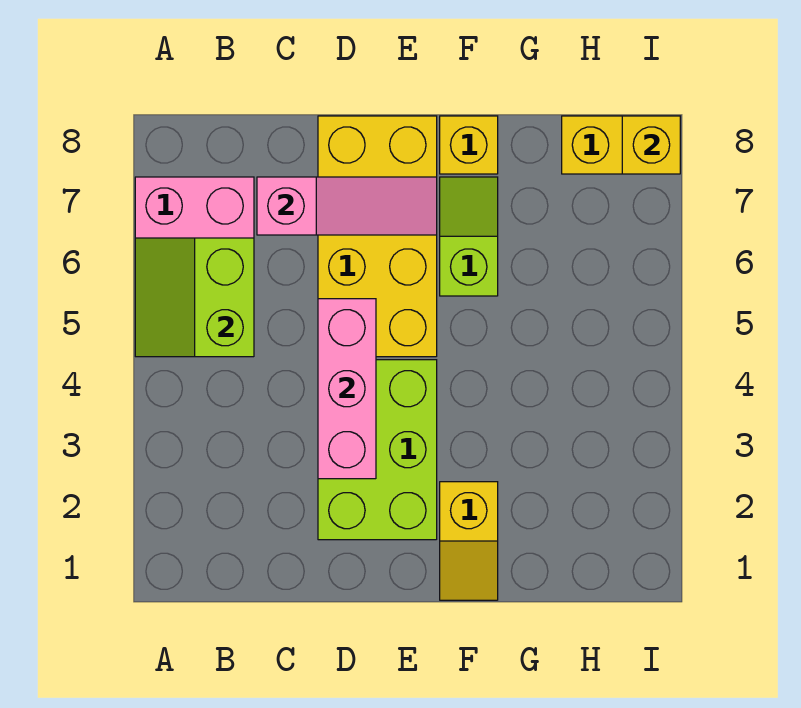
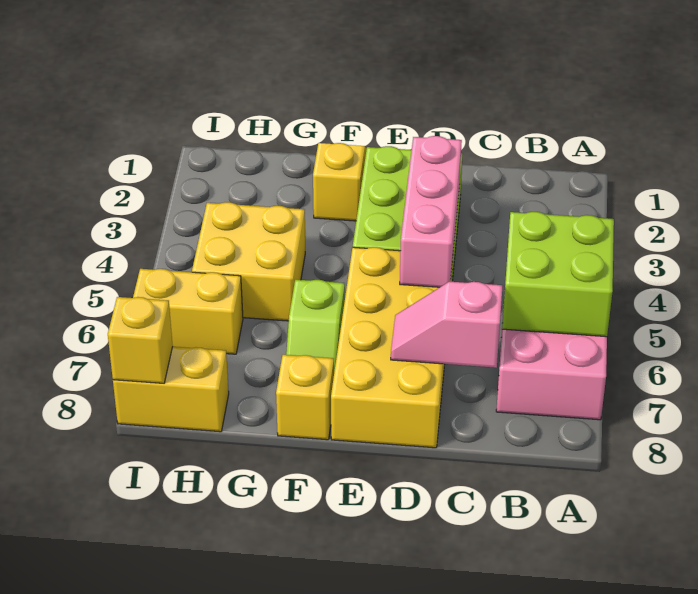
lime slope A5:B6 level 2 top B -> lime brick A5:B6 level 2
pink slope C7:E7 level 2 top C -> pink slope C7:D7 level 2 top C
none -> yellow brick G4:H5 level 1
none -> yellow brick H6:I6 level 1

